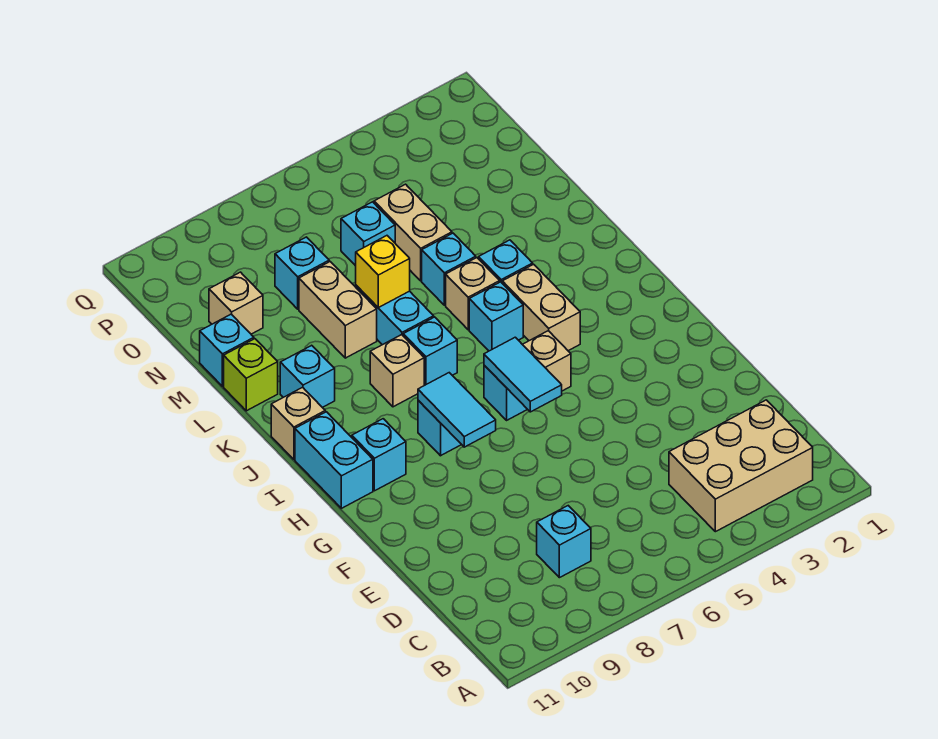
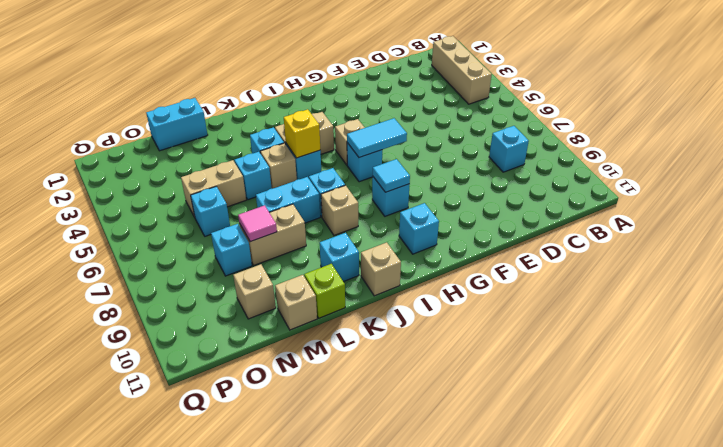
tan brick B2:C4 level 1 -> tan brick B2:B4 level 1
cyan tile G8:H8 level 2 -> cyan tile H8 level 2
cyan brick H11:I11 level 1 -> cyan brick M1:N1 level 1
yellow brick L7 level 2 -> yellow brick J5 level 2
none -> pink tile M8 level 2
cyan brick M11 level 1 -> tan brick M11 level 1

